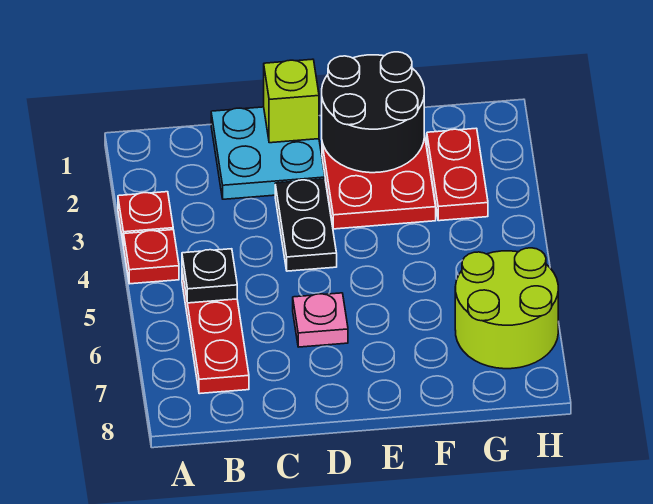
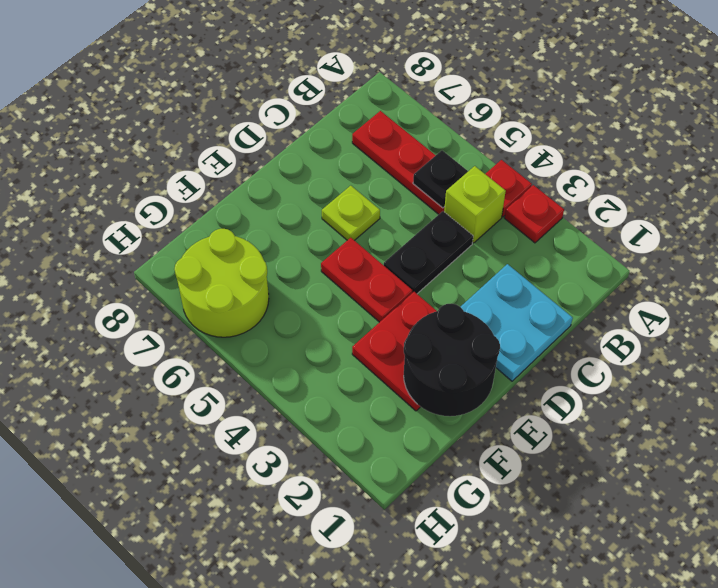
lime brick D1 level 2 -> lime brick B4 level 1
black plate D3:D4 level 1 -> black plate C4:D4 level 1
pink plate D6 level 1 -> lime plate D6 level 1
red plate G2:G3 level 1 -> red plate E4:E5 level 1

